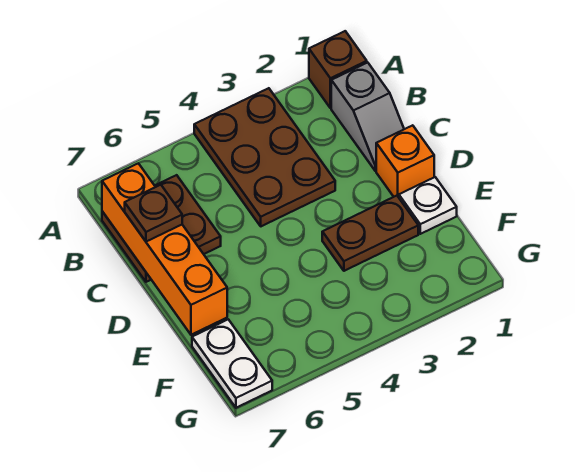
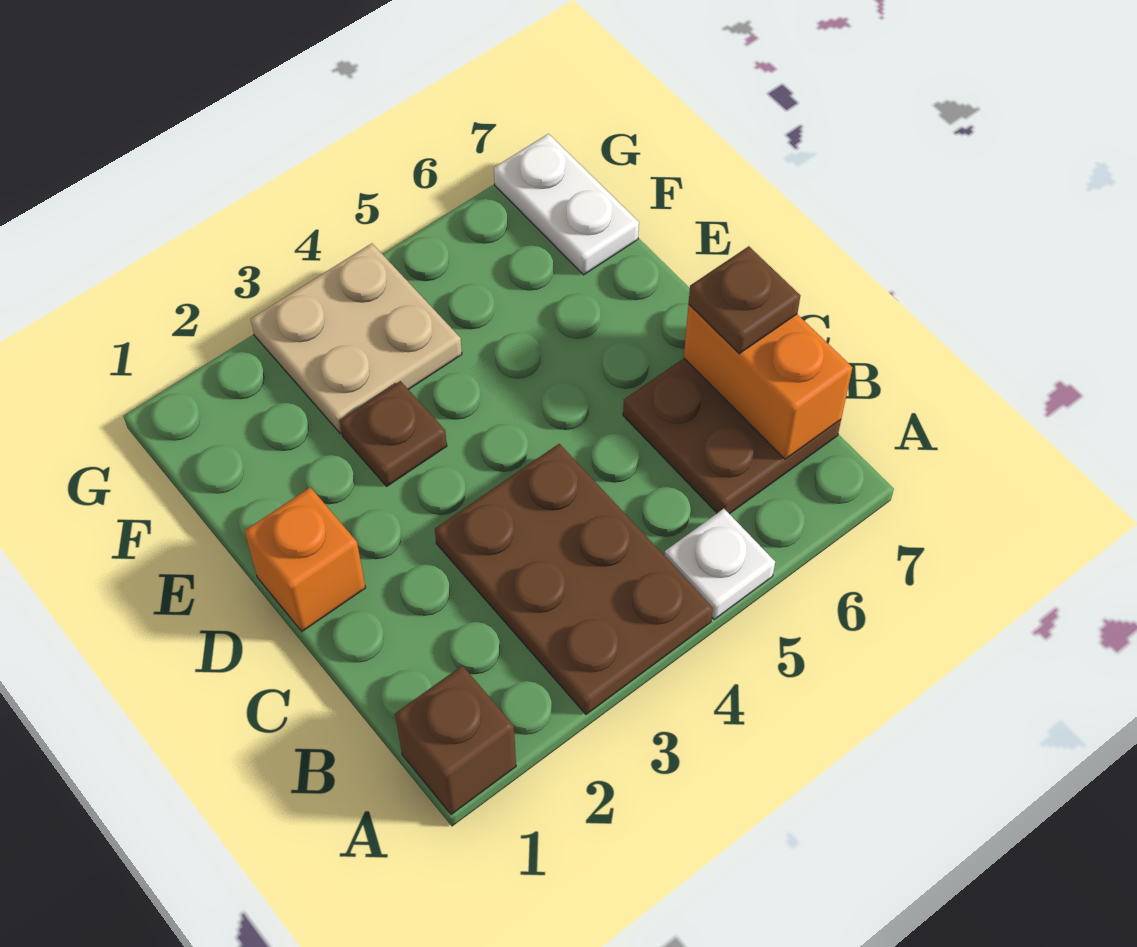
grey slope B1:C1 level 1 top B -> none
orange brick B7:E7 level 2 -> orange brick B7:C7 level 2
white plate E1 level 1 -> white plate A5 level 1
brown plate E2:E3 level 1 -> brown plate E3 level 1
none -> tan plate F3:G4 level 1

